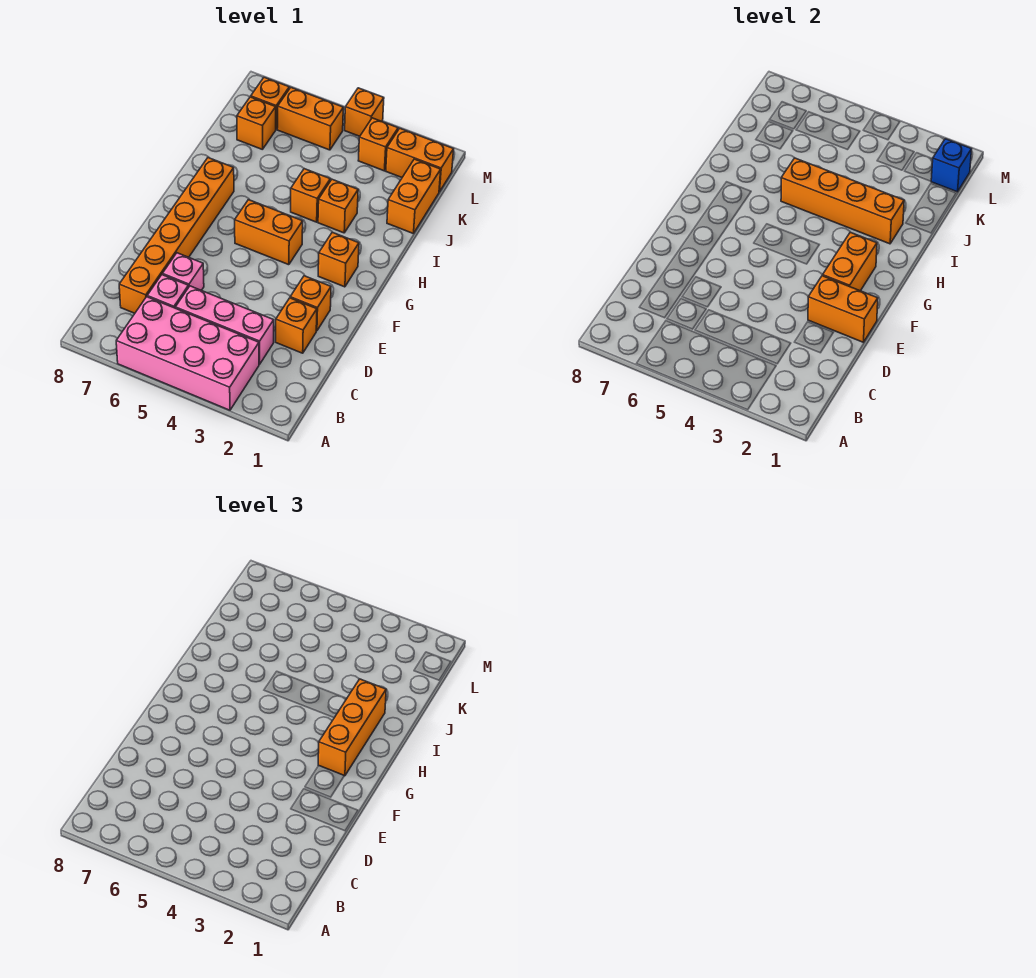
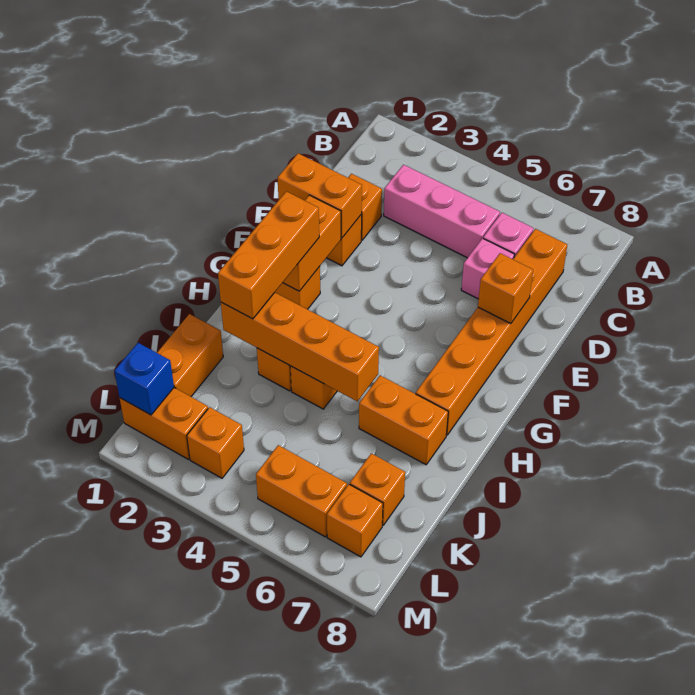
pink brick A3:B6 level 1 -> none
orange brick G4:G5 level 1 -> orange brick I6:I7 level 1
orange brick M4 level 1 -> orange brick E7 level 2

